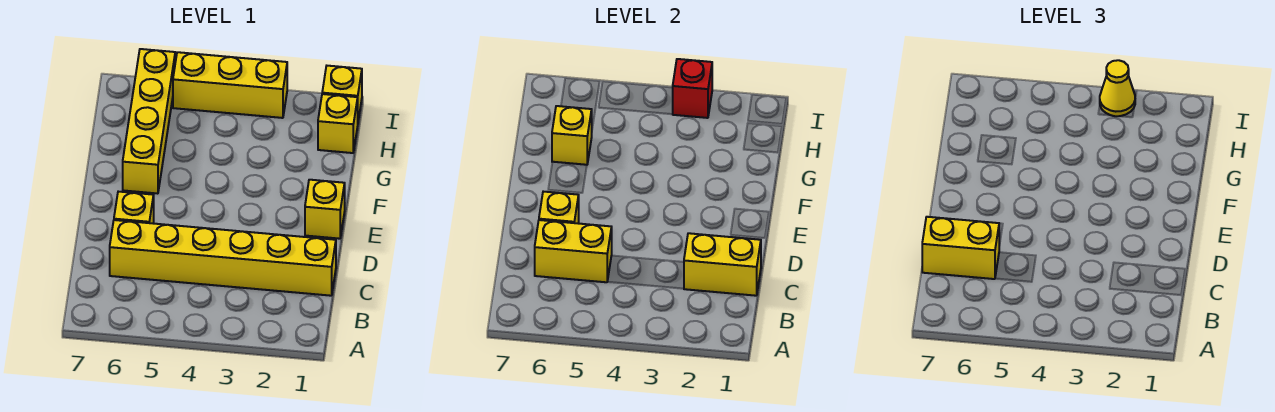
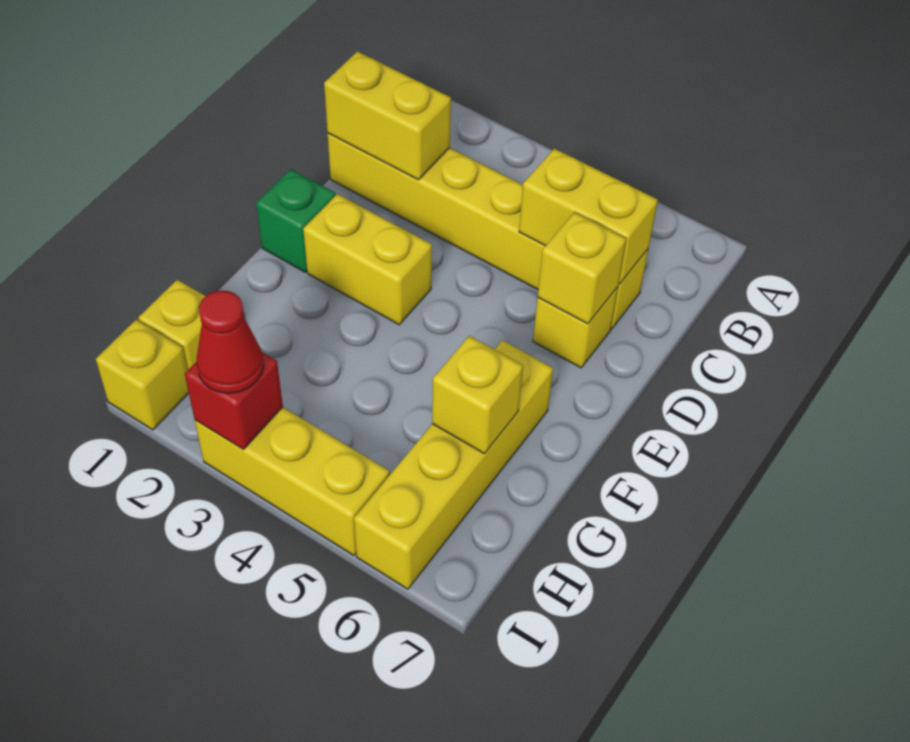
yellow brick C6:C7 level 3 -> yellow brick E2:E3 level 1
yellow brick E1 level 1 -> green brick E1 level 1
yellow cone I3 level 3 -> red cone I3 level 3

